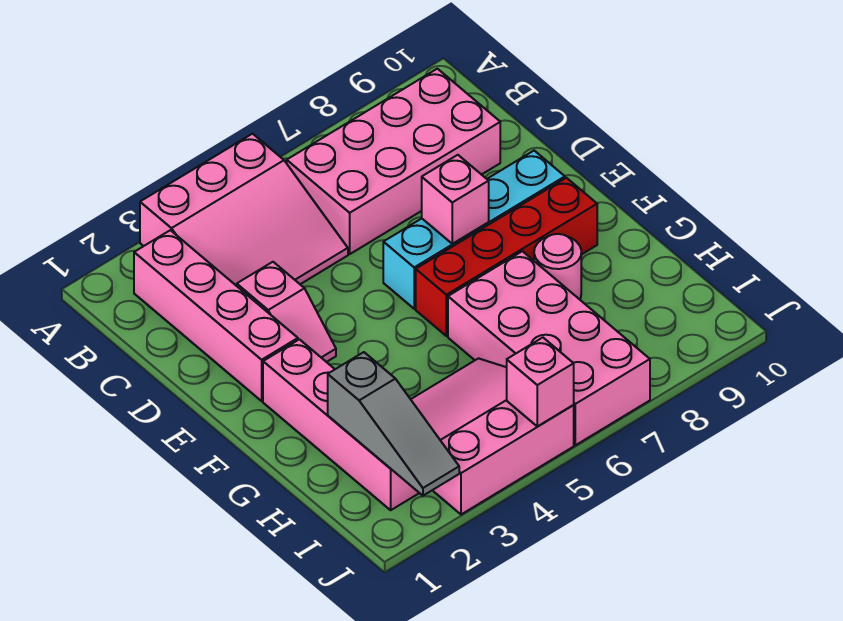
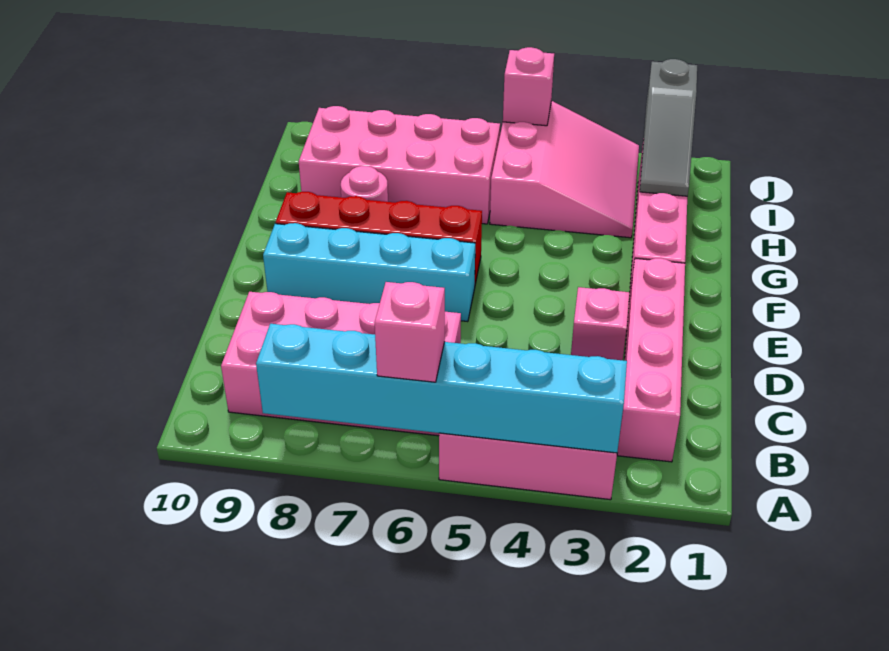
none -> cyan brick A3:A8 level 2
pink brick E7 level 2 -> pink brick A6 level 3
pink brick G6:J7 level 1 -> pink brick H6:I9 level 1
grey slope H2:J2 level 2 top H -> grey slope H2:J2 level 2 top J
pink slope H3:J5 level 1 top J -> pink slope H3:J5 level 1 top 5

